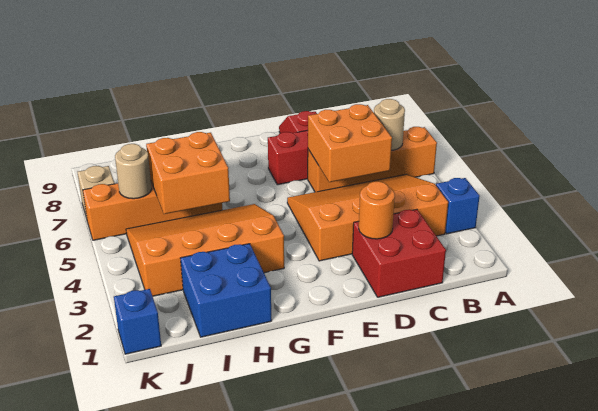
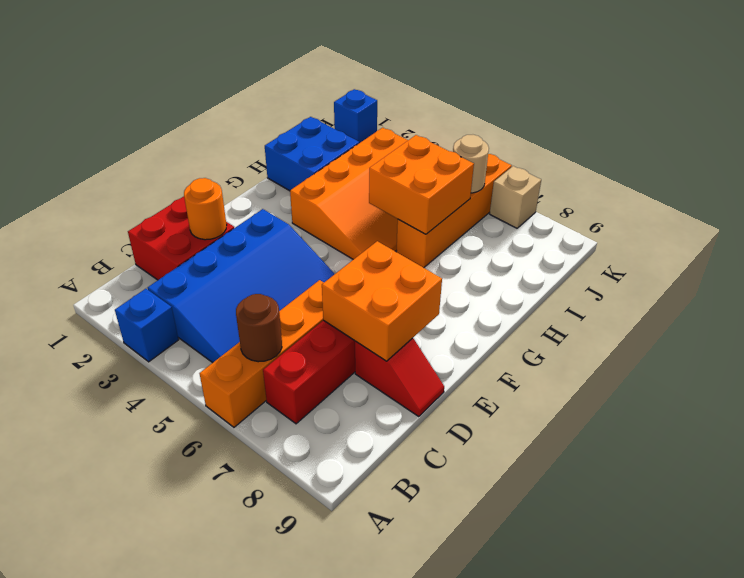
orange slope B3:E5 level 1 top 3 -> blue slope B3:E5 level 1 top 3
tan round brick B6 level 2 -> brown round brick B6 level 2
orange brick C5:D6 level 2 -> orange brick D7:E8 level 2

